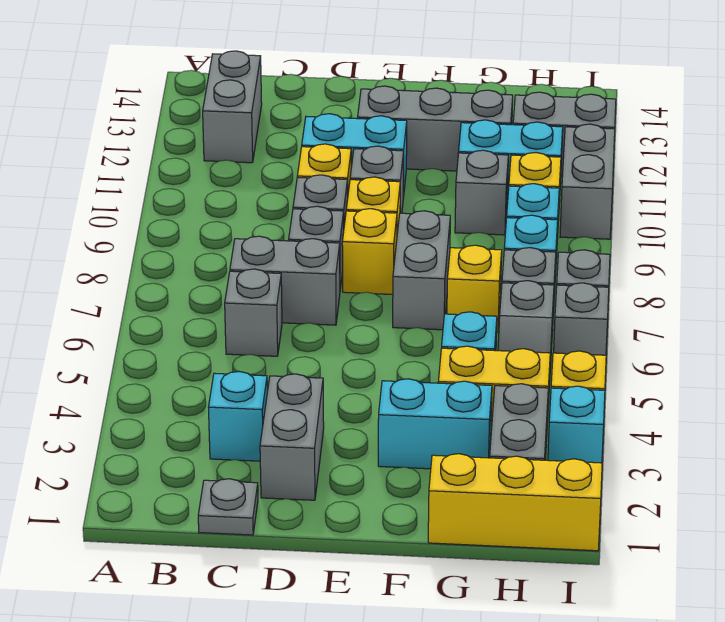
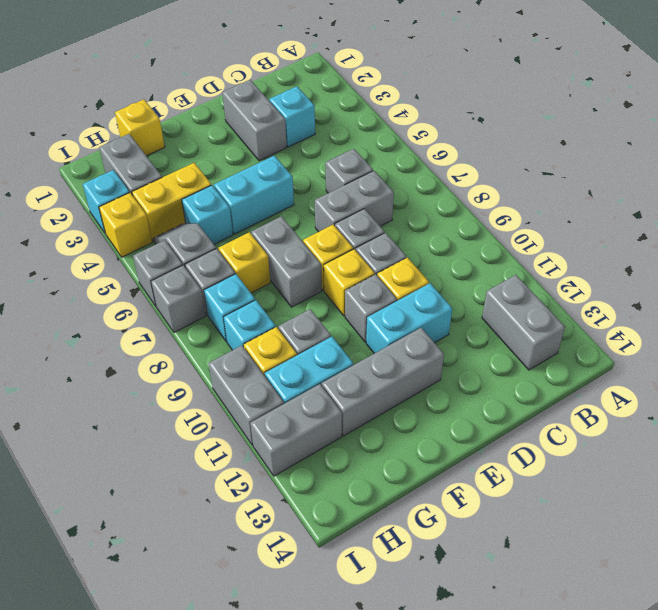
grey plate C1 level 1 -> none
cyan brick F3:G3 level 1 -> cyan brick E5:F5 level 1
yellow brick G1:I1 level 1 -> yellow brick G1 level 1

